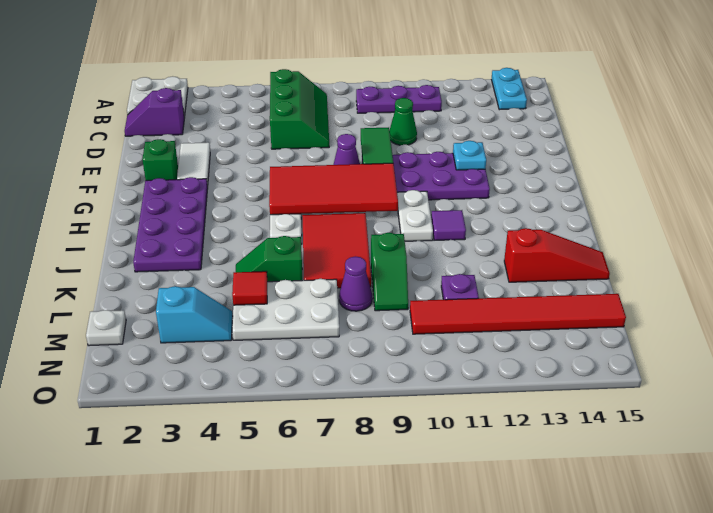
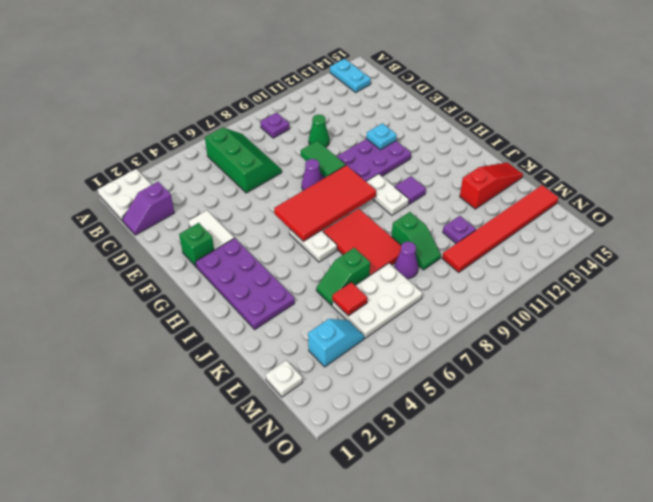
purple plate B9:B11 level 1 -> purple plate B9 level 1

